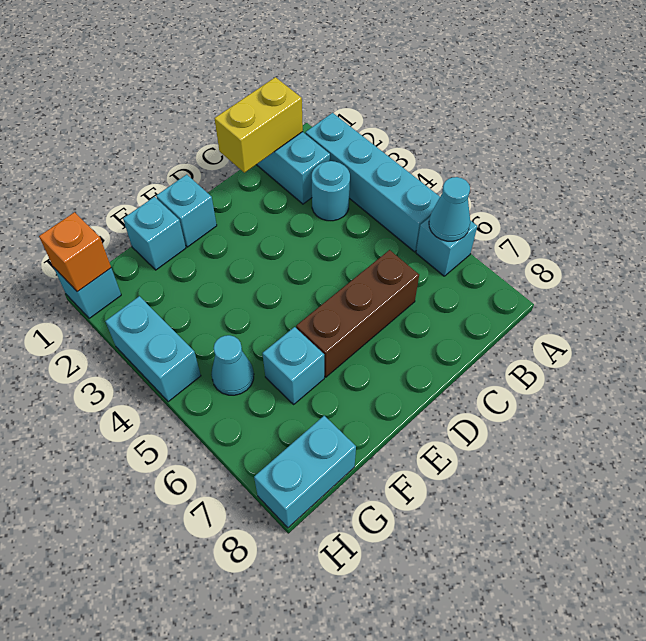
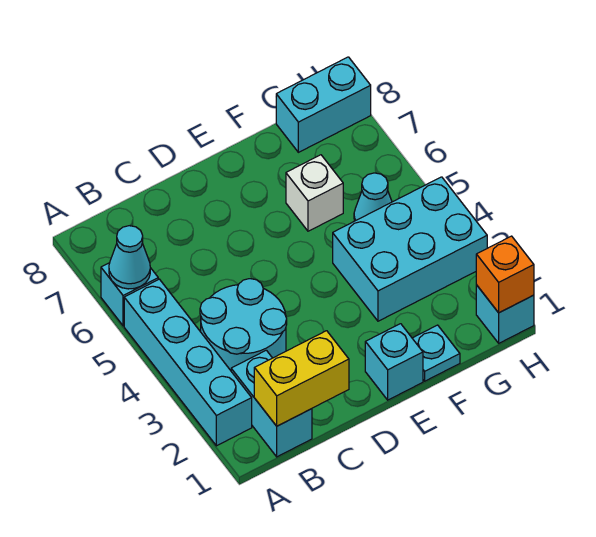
cyan round brick B3 level 1 -> cyan round brick B3:C4 level 1
brown brick C6:E6 level 1 -> none
cyan brick F1 level 1 -> cyan plate F1 level 1
cyan brick F6 level 1 -> white brick F6 level 1
cyan brick H3:H4 level 1 -> cyan brick F3:H4 level 1

